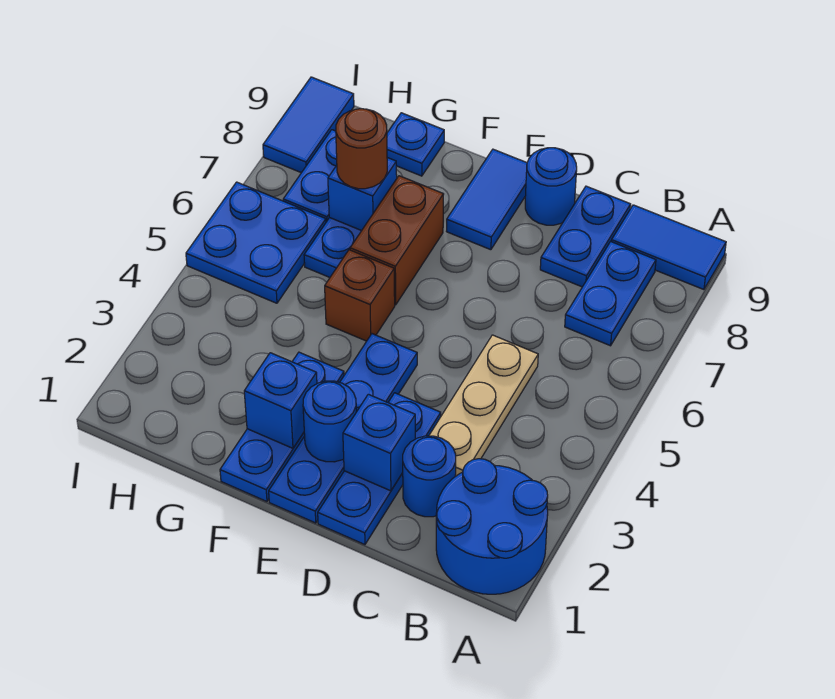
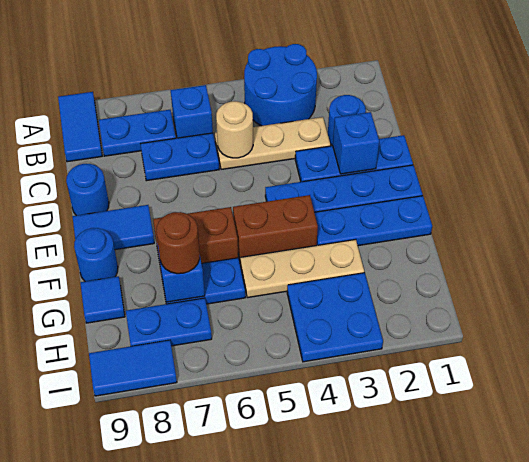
blue round brick A1:B2 level 1 -> blue round brick A3:B4 level 1
none -> tan round brick C5 level 2
blue plate C8:C9 level 1 -> blue plate C6:C7 level 1
blue round brick E2 level 2 -> blue round brick F9 level 1
blue brick F2 level 2 -> blue brick B6 level 1
brown brick F5 level 1 -> brown brick F4:F5 level 1
none -> tan plate G3:G5 level 1
blue plate G9 level 1 -> blue tile G9 level 1
blue plate H5:I6 level 1 -> blue plate H3:I4 level 1

